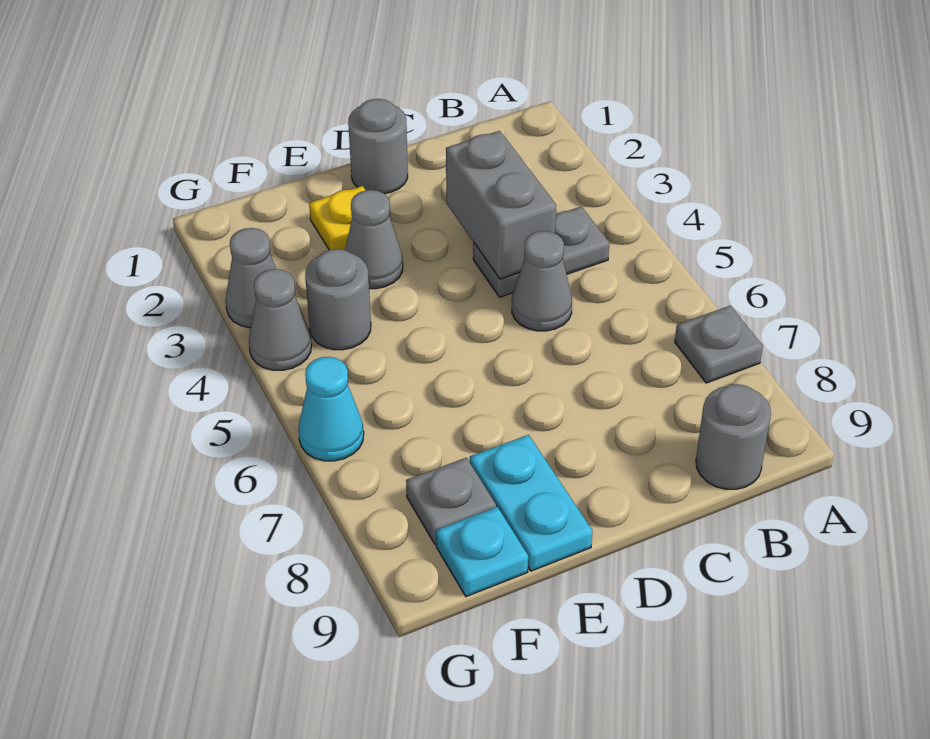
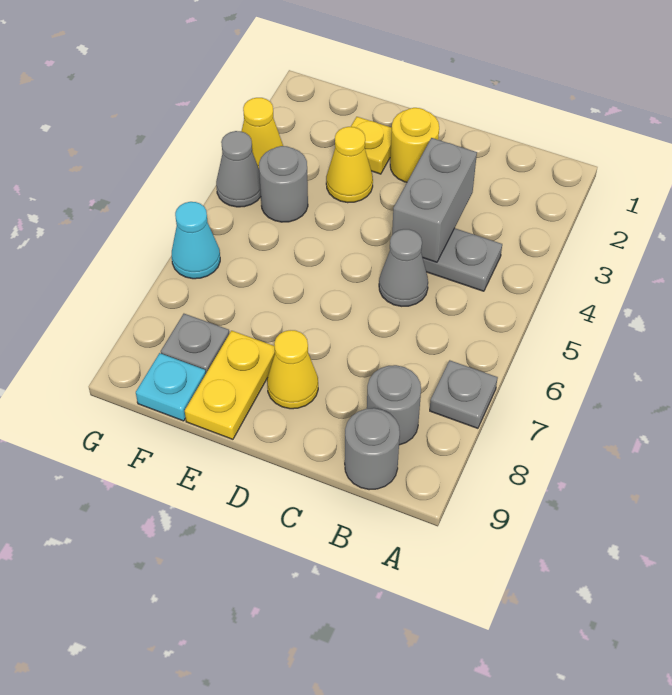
grey round brick D1 level 1 -> grey round brick B8 level 1
none -> yellow round brick D2 level 1
none -> yellow cone D8 level 1
grey cone E3 level 1 -> yellow cone E3 level 1
cyan plate E8:E9 level 1 -> yellow plate E8:E9 level 1
grey cone G3 level 1 -> yellow cone G3 level 1

